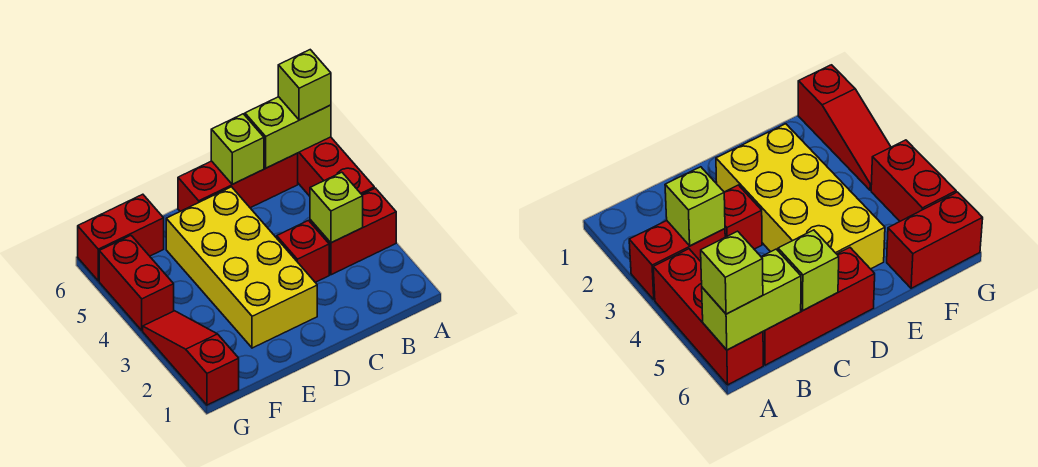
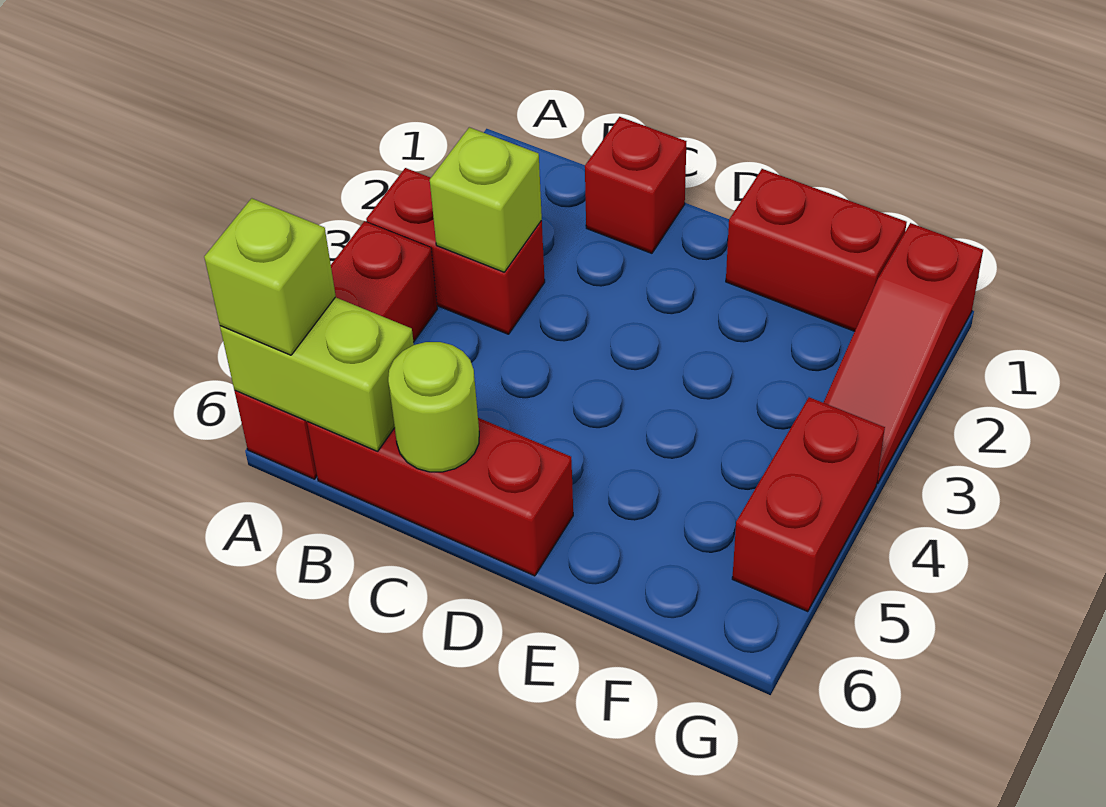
red brick C3 level 1 -> red brick C1 level 1
lime brick C6 level 2 -> lime round brick C6 level 2
yellow brick D2:E5 level 1 -> none
red brick F6:G6 level 1 -> red brick E1:F1 level 1

